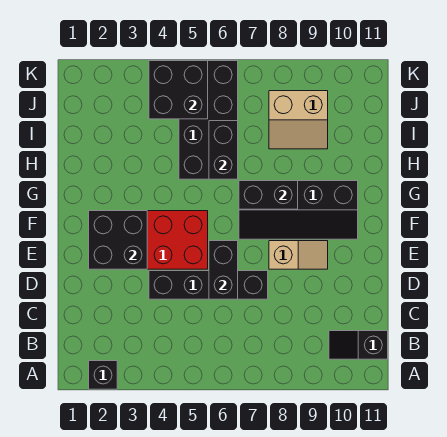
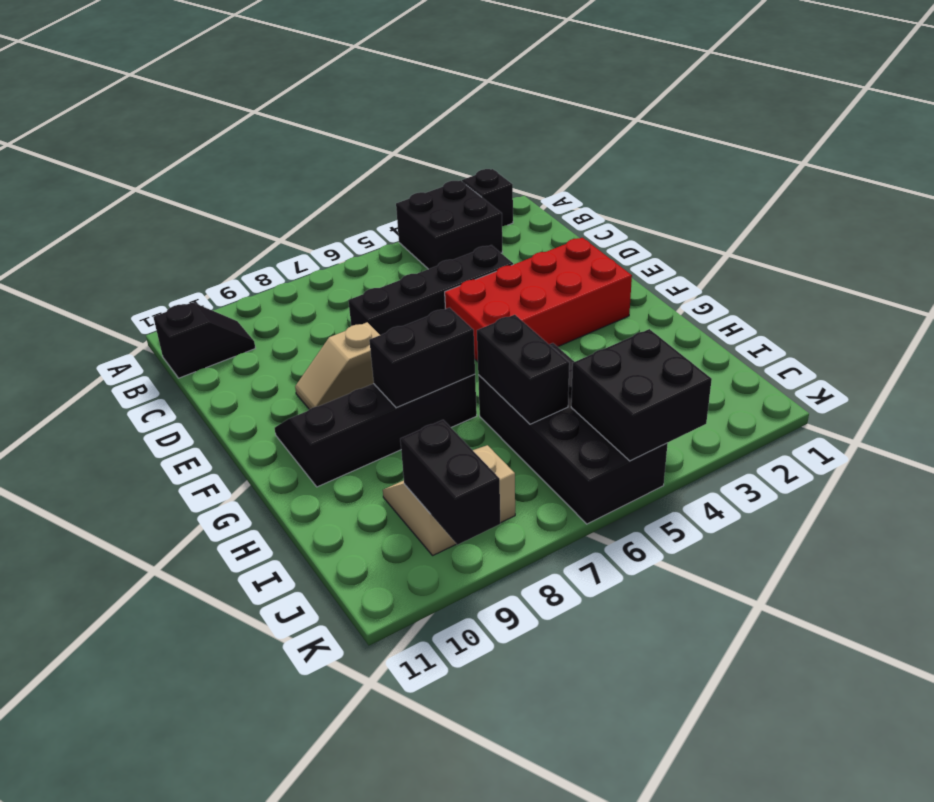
black brick D6:E6 level 2 -> black brick J9:K9 level 2
black brick E2:F3 level 2 -> black brick A3:B4 level 1

